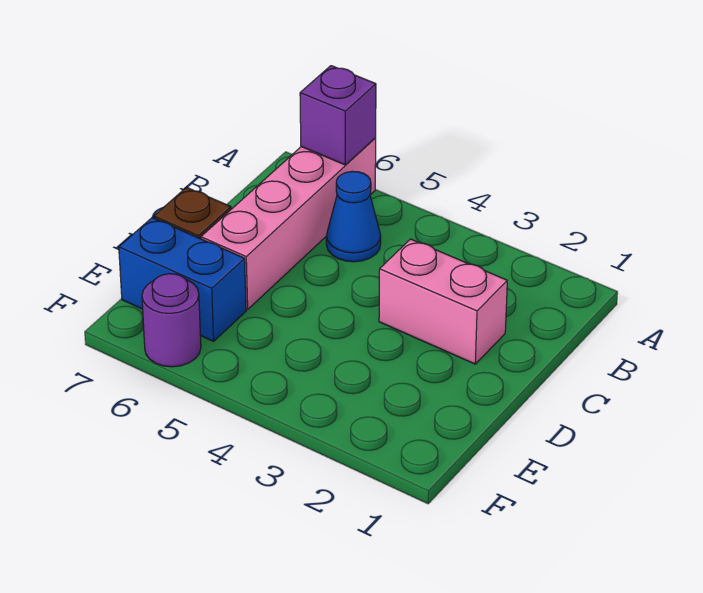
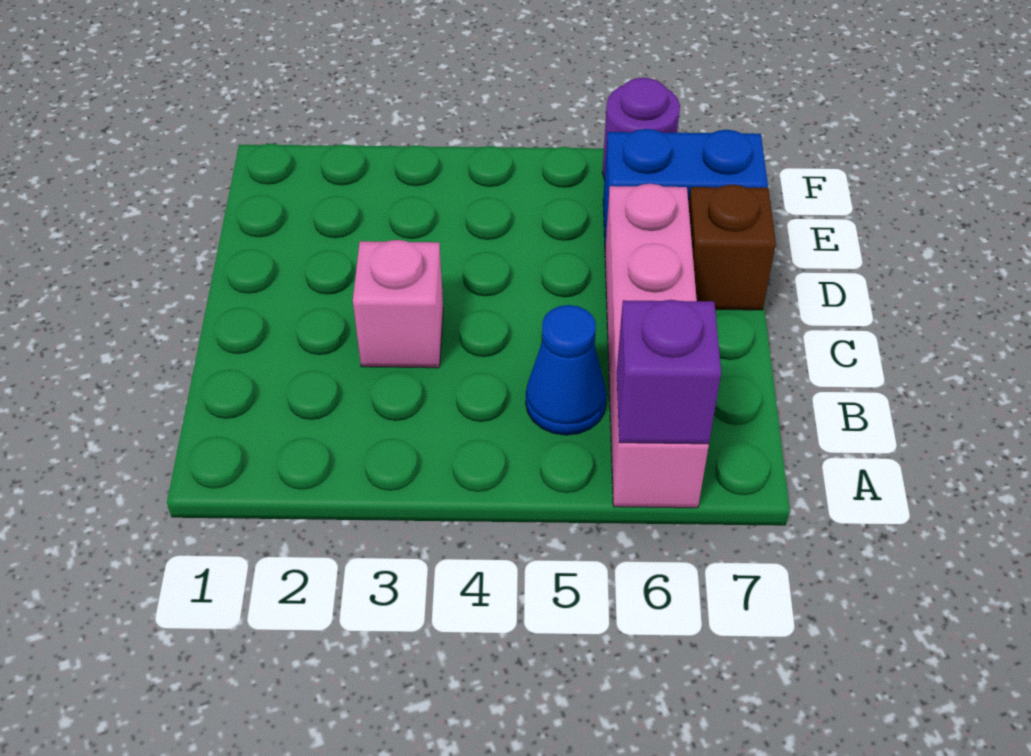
pink brick C2:C3 level 1 -> pink brick C3 level 1

